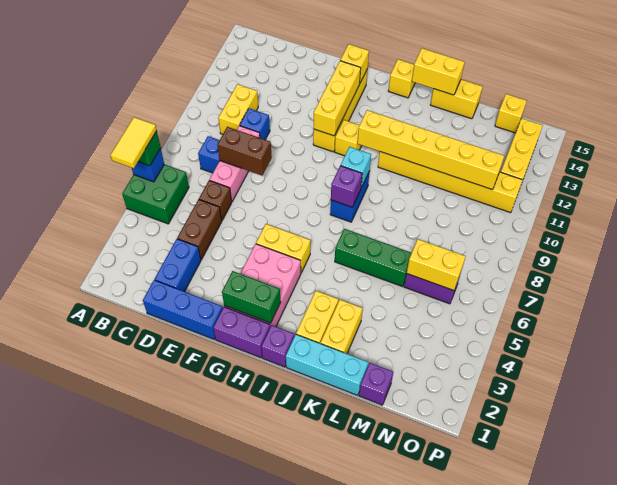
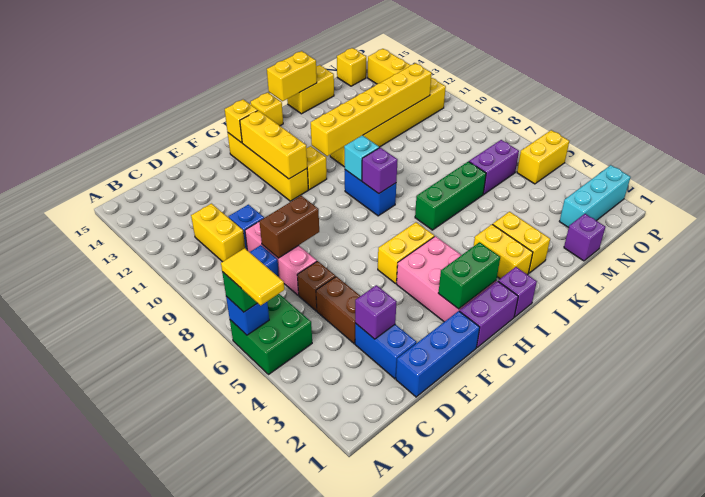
none -> purple brick D3 level 2
cyan brick J1:L1 level 1 -> cyan brick N2:P2 level 1
yellow brick M6:N6 level 2 -> yellow brick O5:P5 level 1

